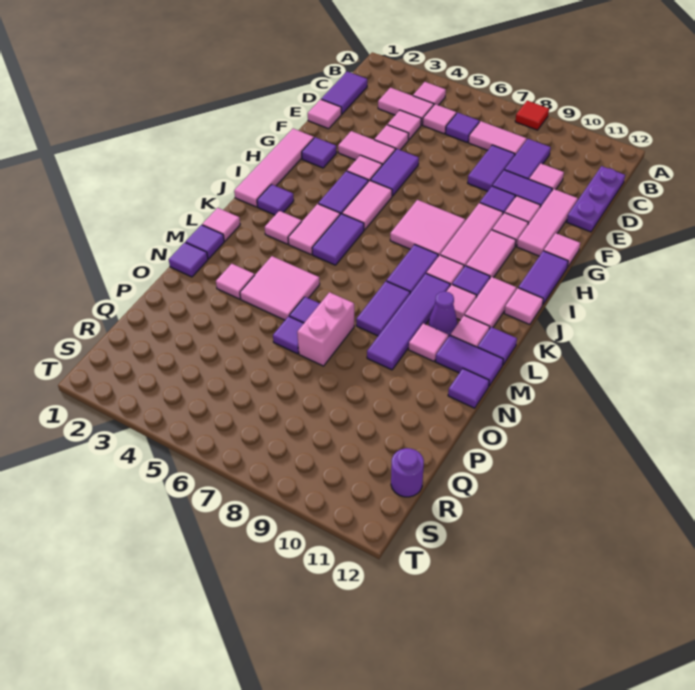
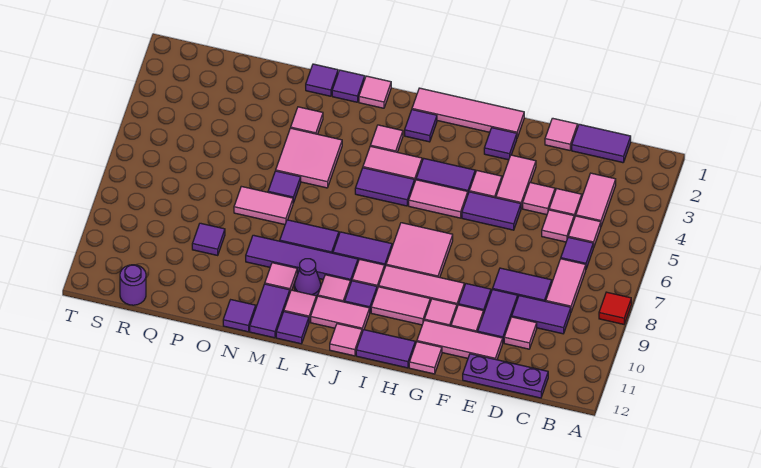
pink tile B4 level 1 -> pink tile D5 level 1
pink brick N7:O7 level 1 -> pink tile N7:O7 level 1
purple tile O6 level 1 -> purple tile P9 level 1

